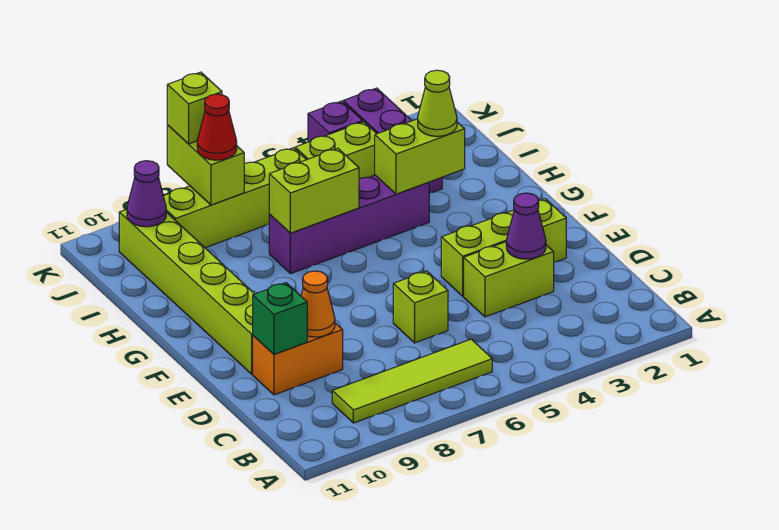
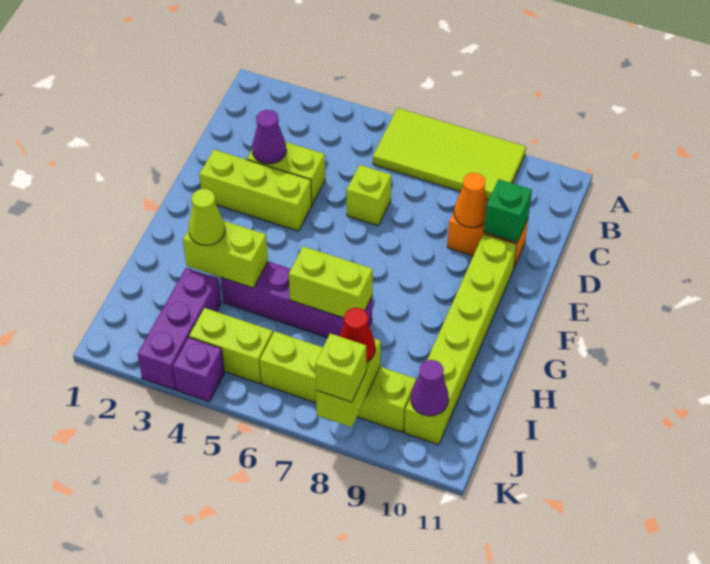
lime tile B6:B9 level 1 -> lime tile A6:B9 level 1

